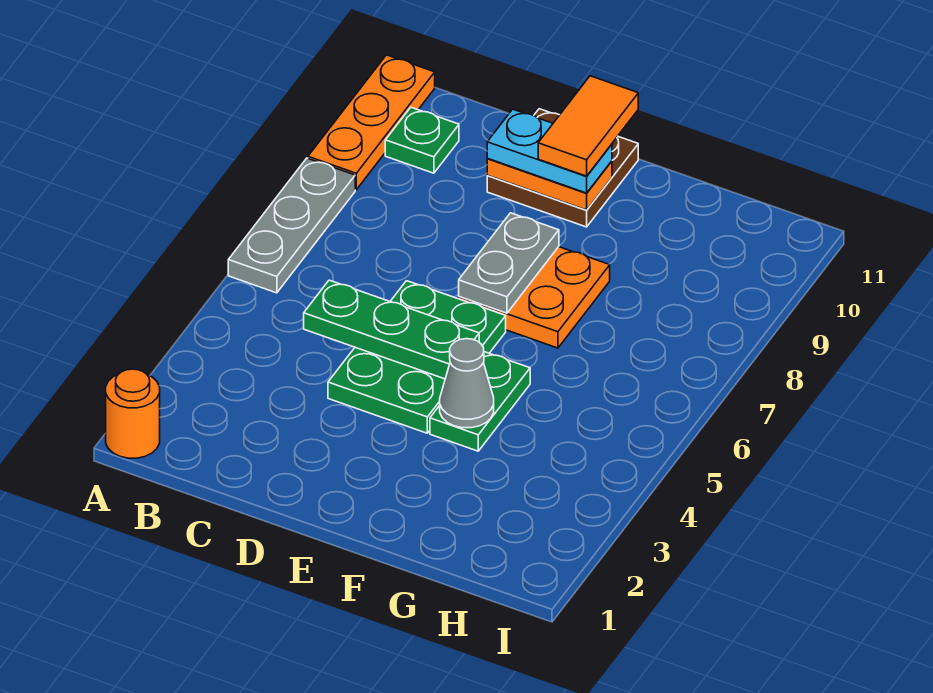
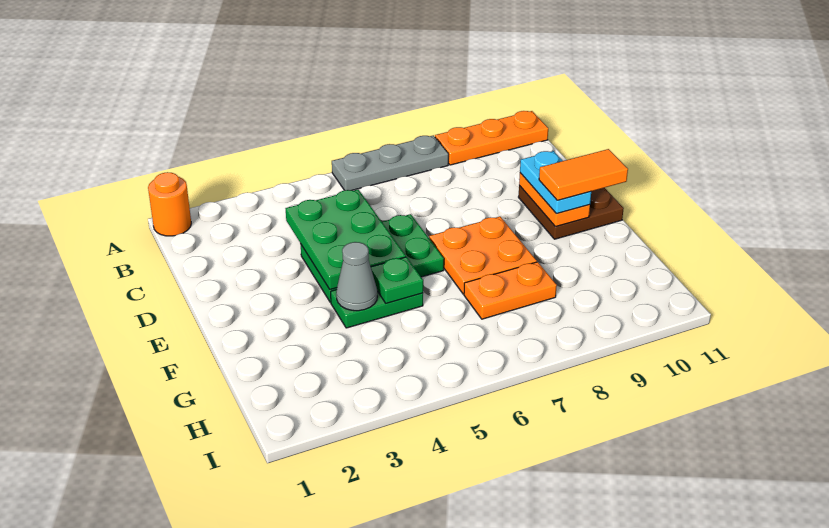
green plate B10 level 1 -> green plate F5 level 2
green plate C5:E5 level 2 -> green plate C4:E5 level 2
grey plate E7:E8 level 2 -> none
none -> orange plate G7:G8 level 1

